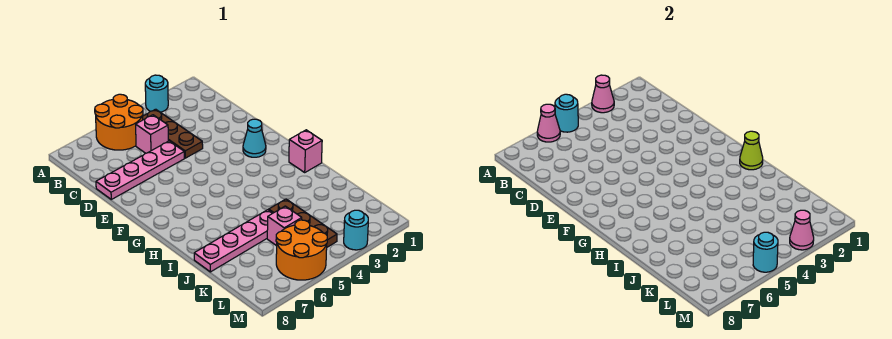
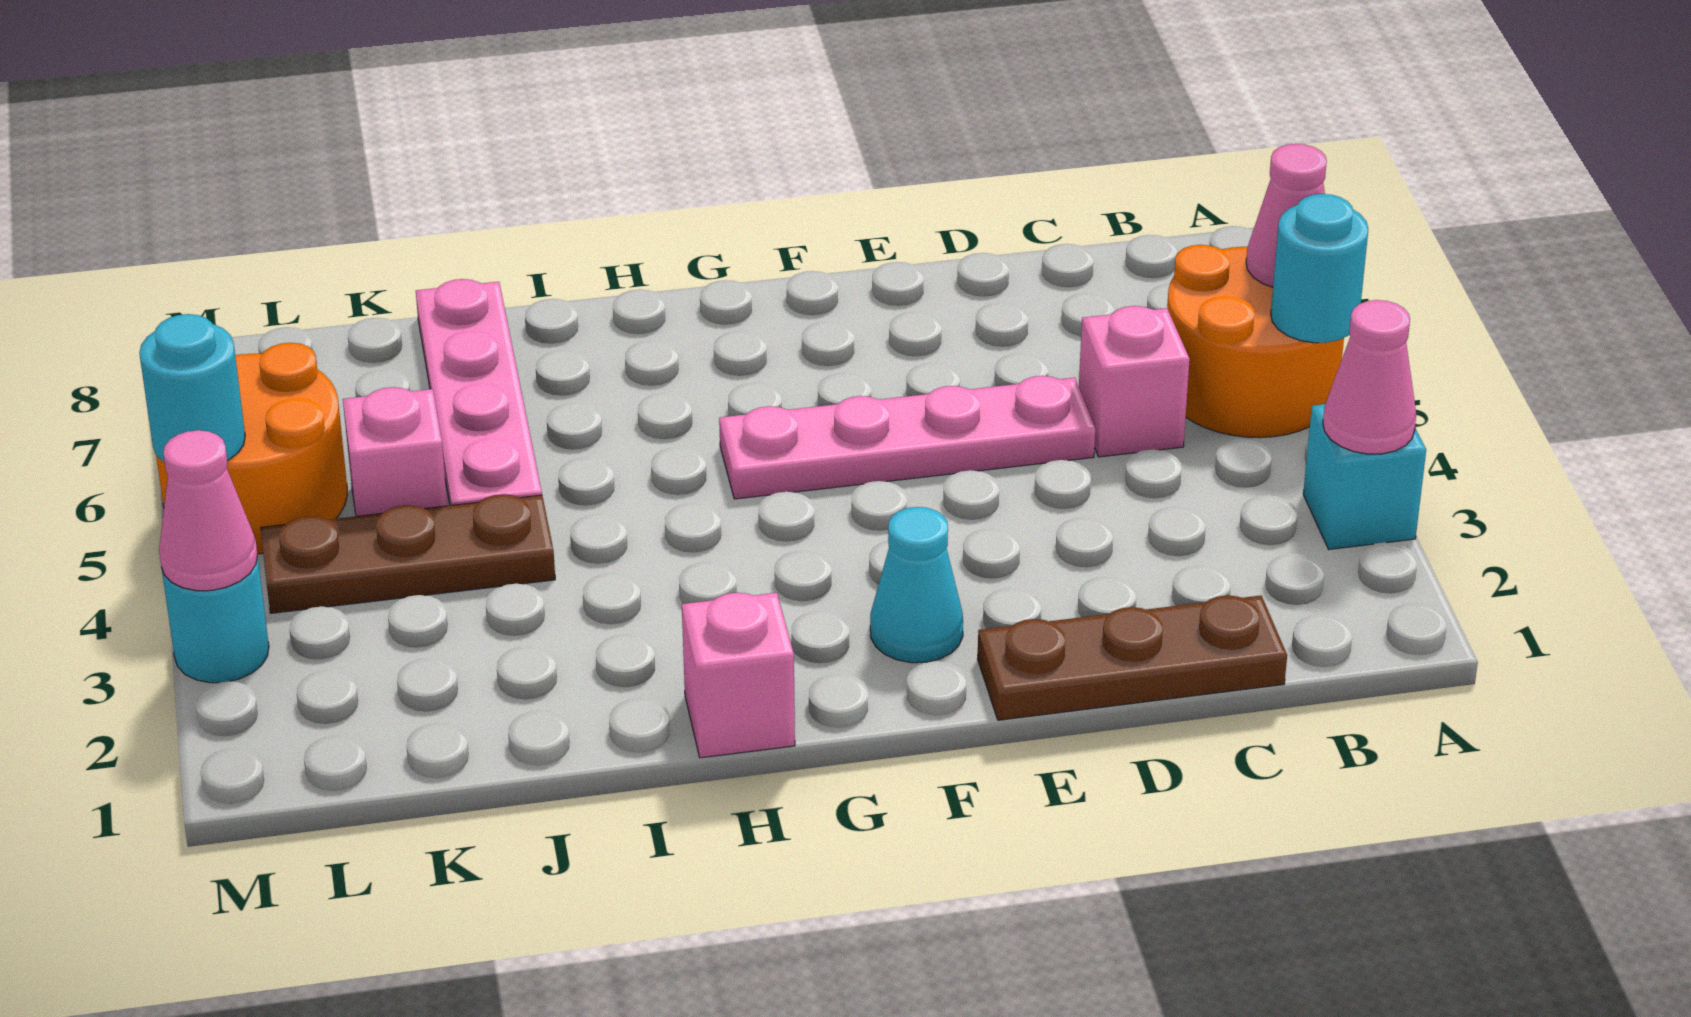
cyan round brick A3 level 1 -> cyan brick A3 level 1
brown plate B4:D4 level 1 -> brown plate C1:E1 level 1
pink plate D5:D8 level 1 -> pink plate D5:G5 level 1
lime cone H1 level 2 -> none

